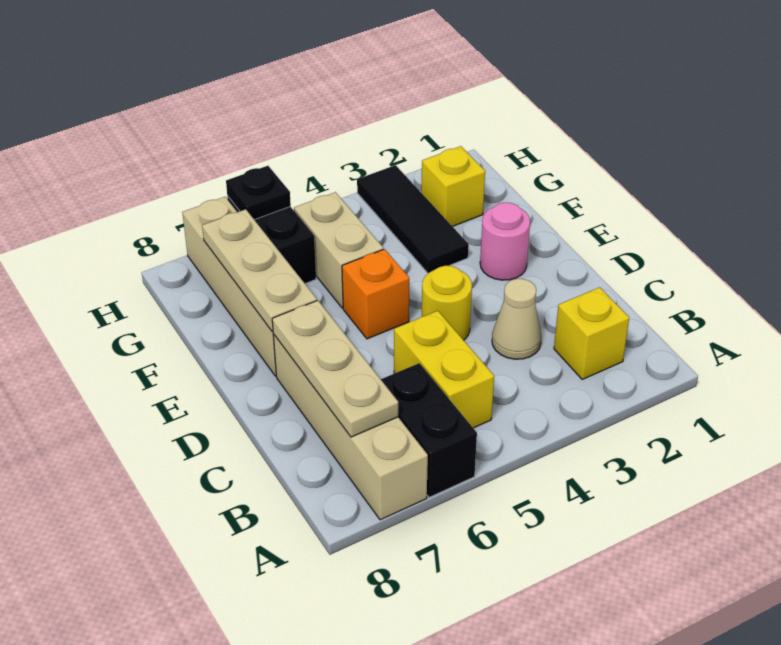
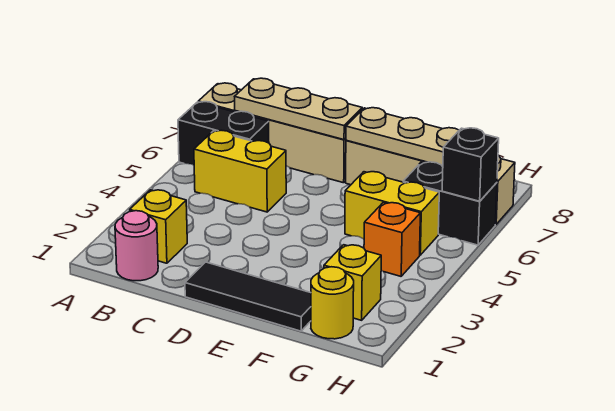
tan cone C3 level 1 -> none
yellow round brick D4 level 1 -> yellow round brick G1 level 1
pink round brick E2 level 1 -> pink round brick B1 level 1
orange brick E5 level 1 -> orange brick G4 level 1
black tile F3:H3 level 1 -> black tile D1:F1 level 1
tan brick F5:G5 level 1 -> yellow brick F5:G5 level 1
black plate H6 level 2 -> black brick H6 level 2

